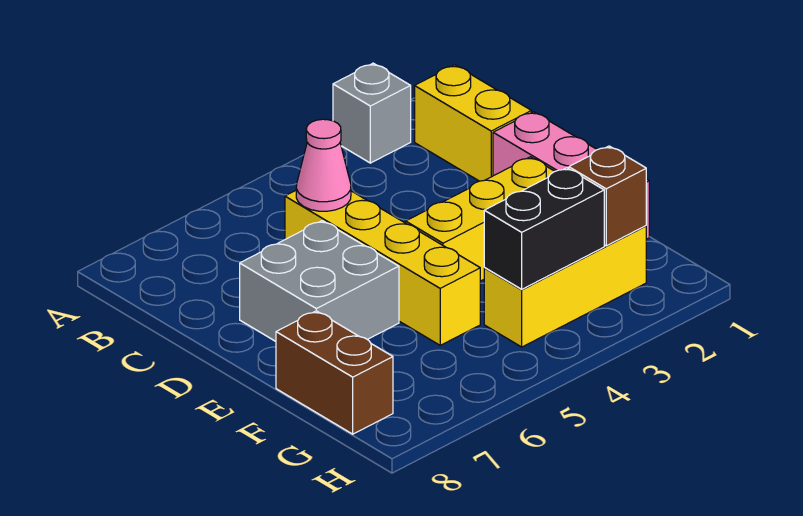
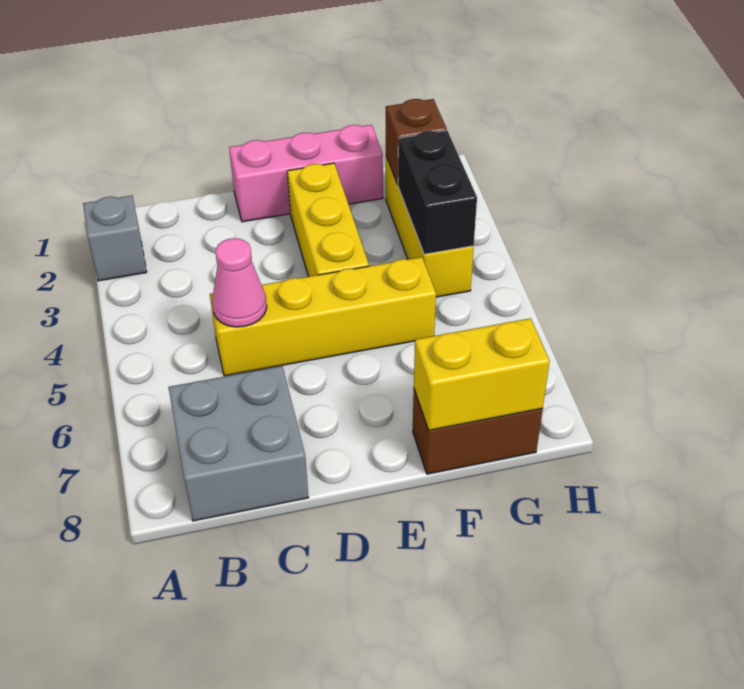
yellow brick B1:C1 level 1 -> yellow brick F8:G8 level 2
grey brick D6:E7 level 1 -> grey brick B7:C8 level 1

